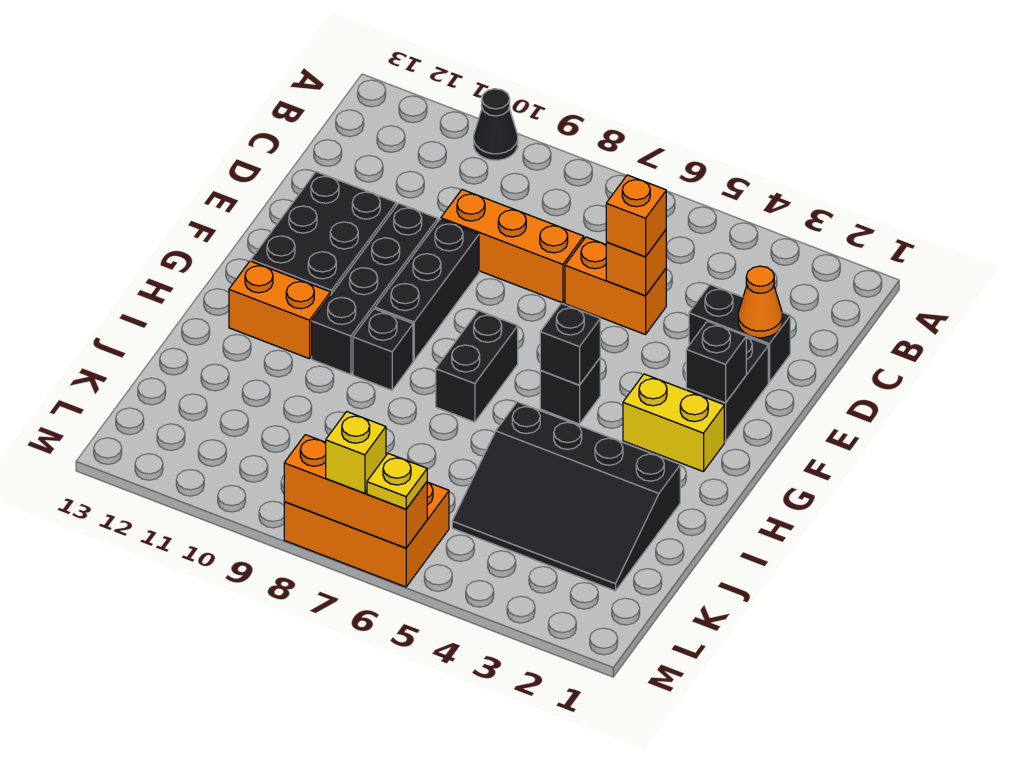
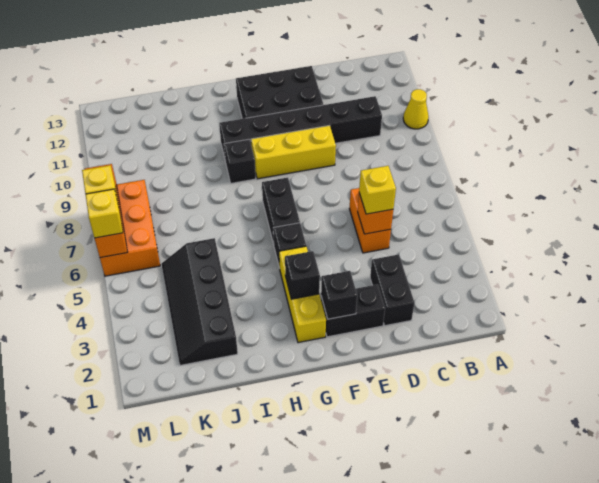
black cone A10 level 1 -> yellow cone A10 level 1
orange cone D2 level 2 -> none
orange brick D5 level 3 -> yellow brick D5 level 3
orange brick D7:D9 level 1 -> none
black brick E9:G9 level 1 -> yellow brick E9:G9 level 1
black brick E10:H10 level 1 -> black brick C10:H10 level 1
yellow brick G2:G3 level 1 -> yellow brick G2:G4 level 1
black brick G5 level 2 -> black brick G3 level 2
black brick G7:H7 level 1 -> black brick G6:G7 level 1
orange brick H11:H12 level 1 -> none
black slope I2:K5 level 1 top I -> black slope J2:K5 level 1 top J
yellow plate M6 level 3 -> yellow brick M6 level 3

